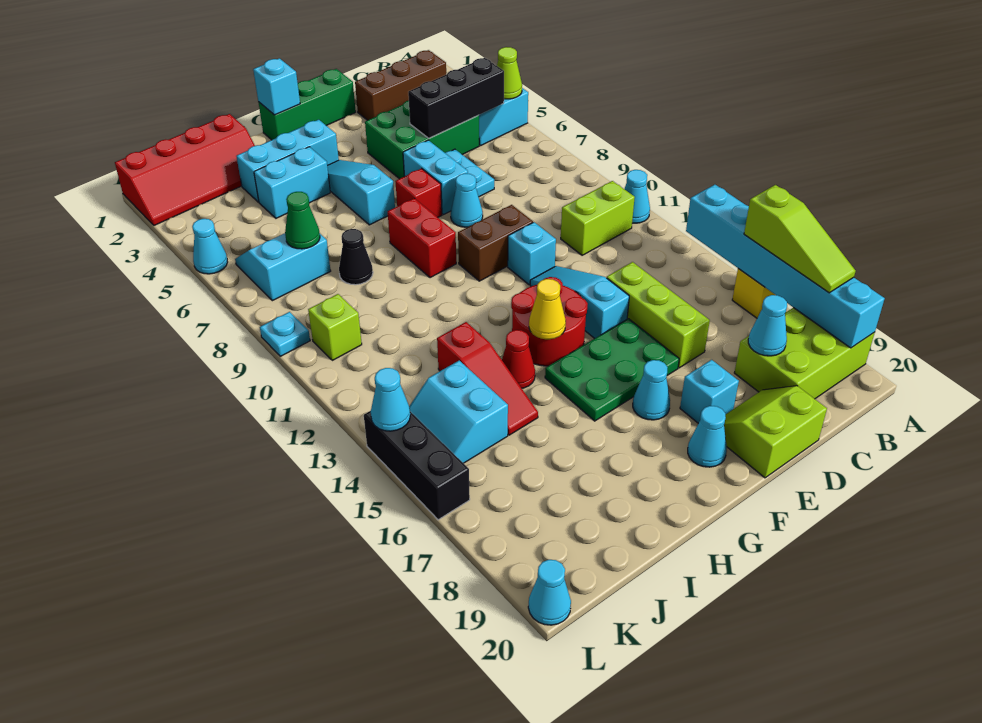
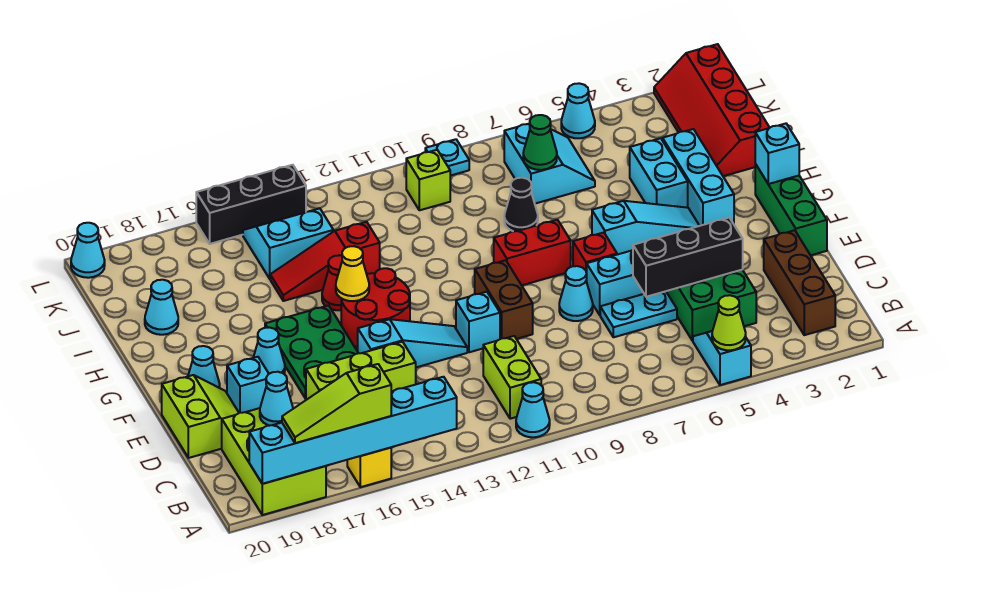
black brick B5:D5 level 2 -> black brick D4:D6 level 2
cyan cone L14 level 2 -> cyan cone I19 level 1

